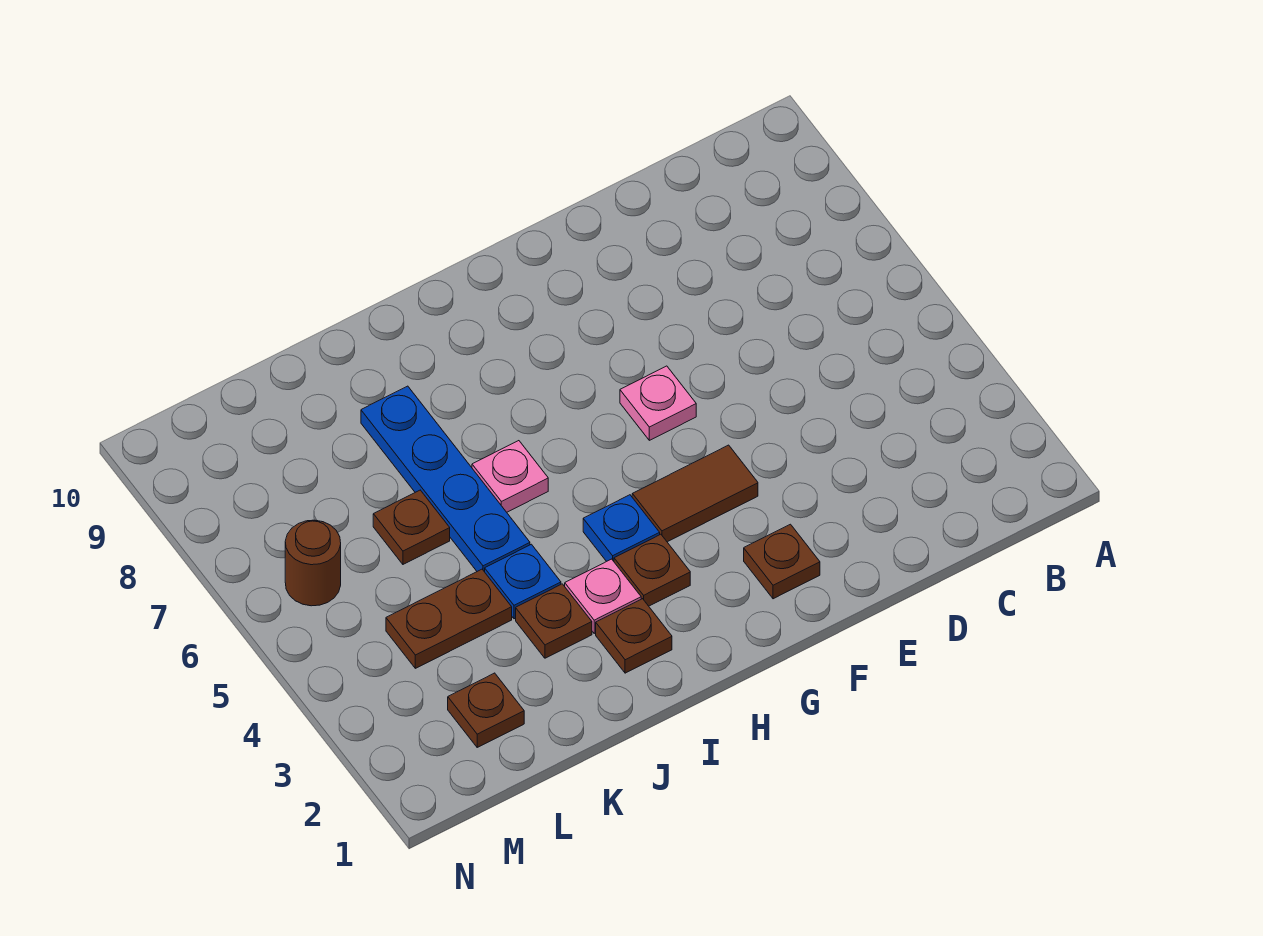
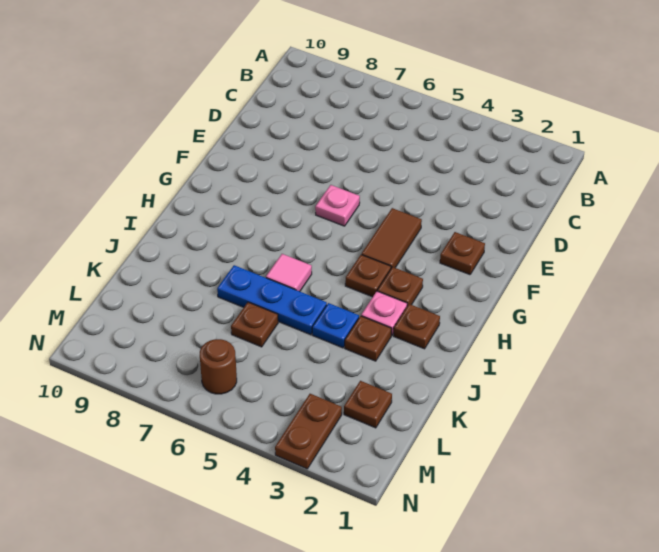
blue plate H4 level 1 -> brown plate H4 level 1
pink plate I6 level 1 -> pink tile I6 level 1
blue plate J5:J8 level 1 -> blue plate J5:J7 level 1
brown plate K4:L4 level 1 -> brown plate M3:N3 level 1

